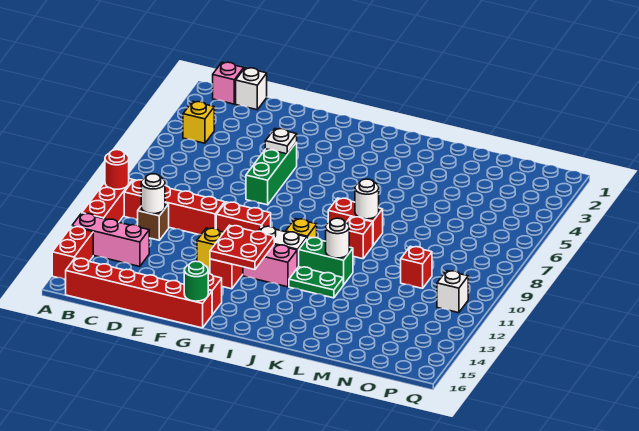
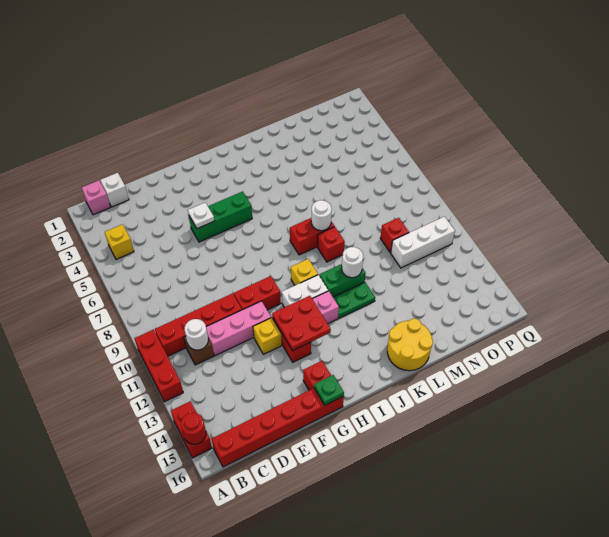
red round brick A10 level 2 -> red round brick A15 level 2
pink brick A13:C13 level 1 -> pink brick D11:F11 level 1
green brick F5:F7 level 1 -> green brick F5:H5 level 1
green round brick G16 level 2 -> green plate G16 level 2
none -> yellow round brick K15:L16 level 1
white brick P11 level 1 -> white brick N11:P11 level 1

